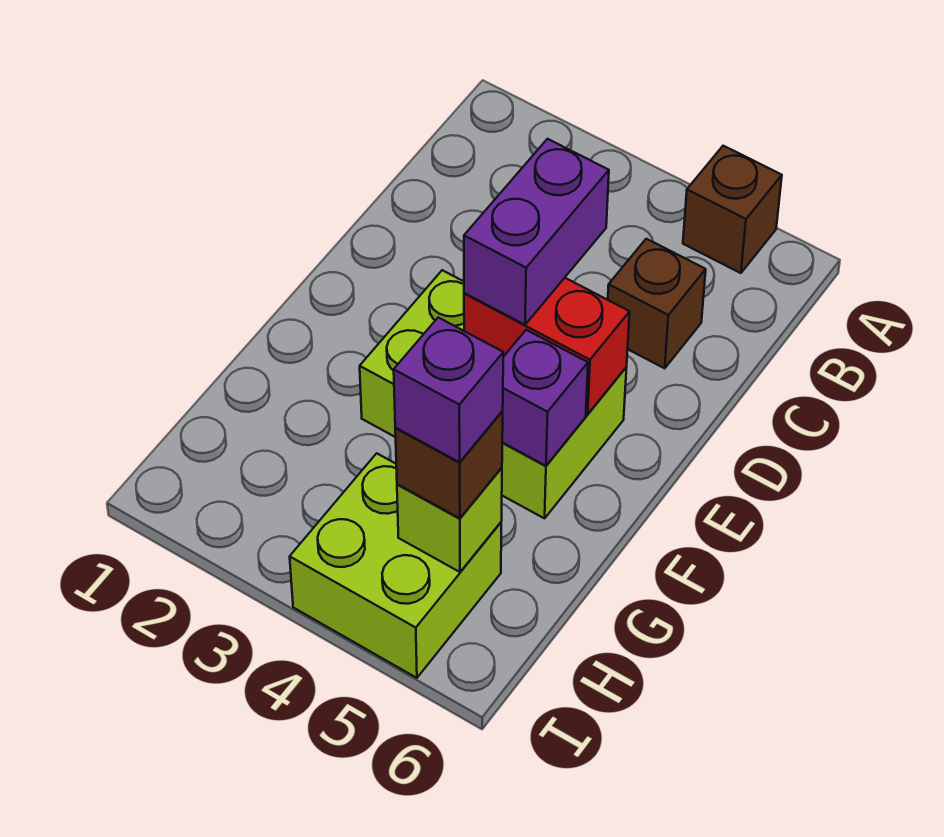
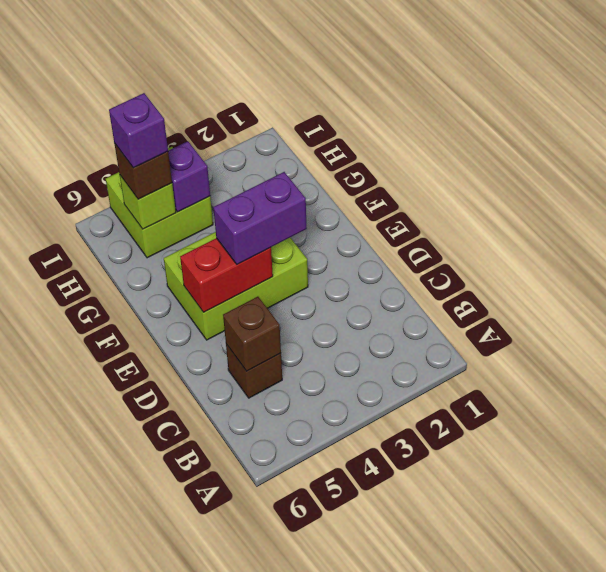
brown brick A5 level 1 -> brown brick C5 level 2
purple brick D4:E4 level 3 -> purple brick E3:E4 level 3
purple brick F5 level 2 -> purple brick H4 level 2

